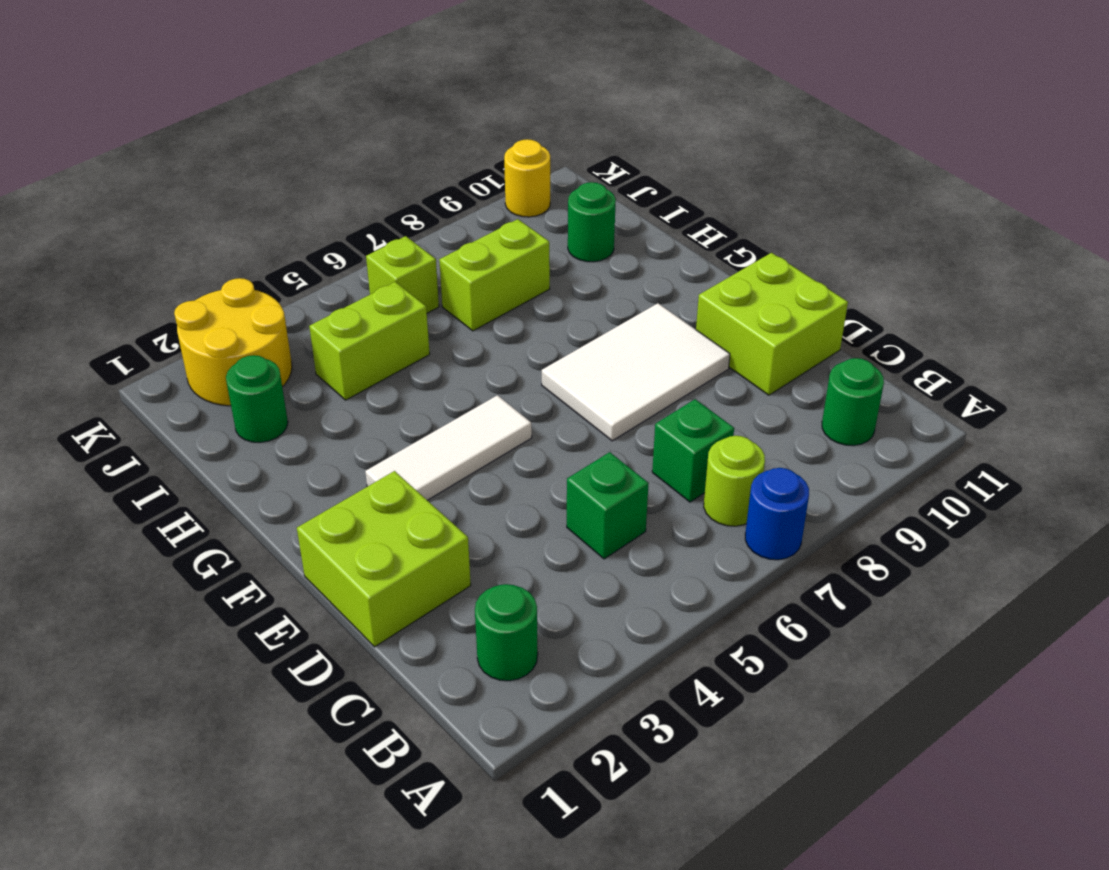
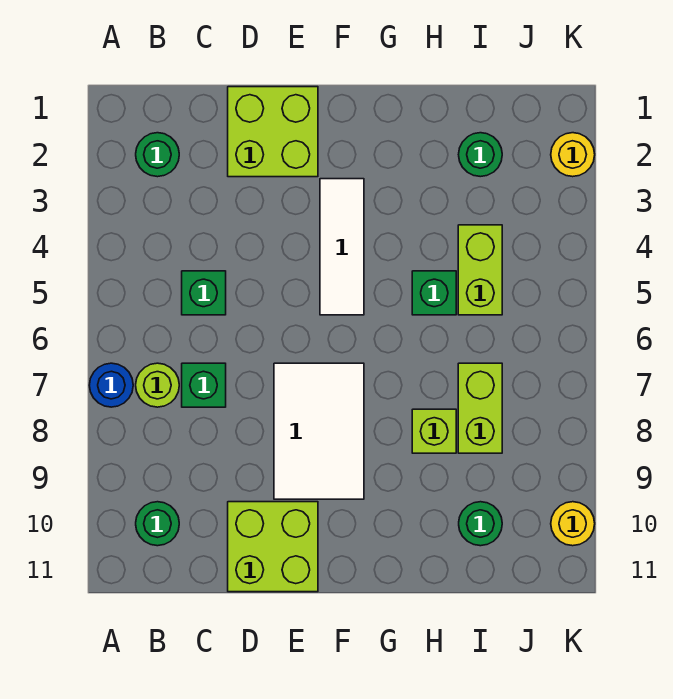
none -> green brick H5 level 1
yellow round brick J2:K3 level 1 -> yellow round brick K2 level 1
lime brick J6 level 1 -> lime brick H8 level 1

